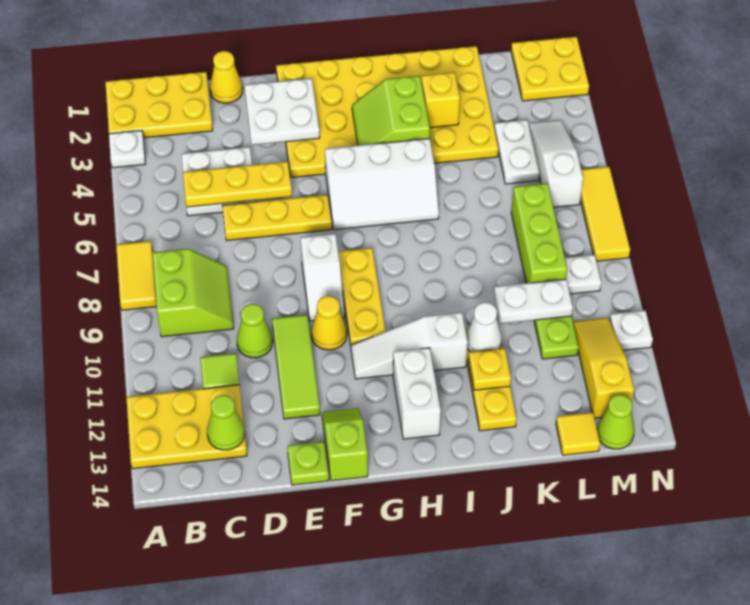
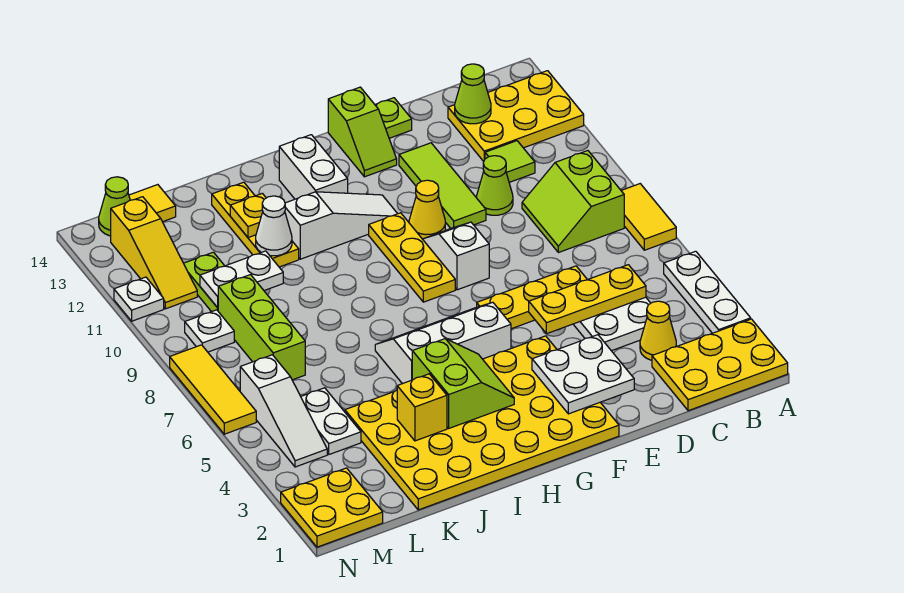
white plate A3 level 1 -> white plate A3:A5 level 1
yellow cone D1 level 1 -> yellow cone C3 level 1

